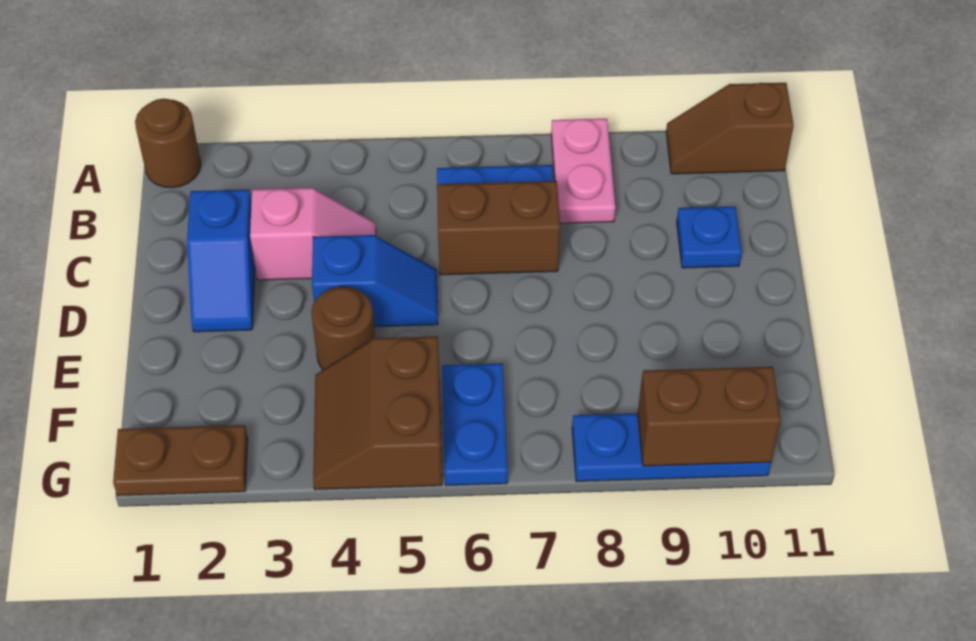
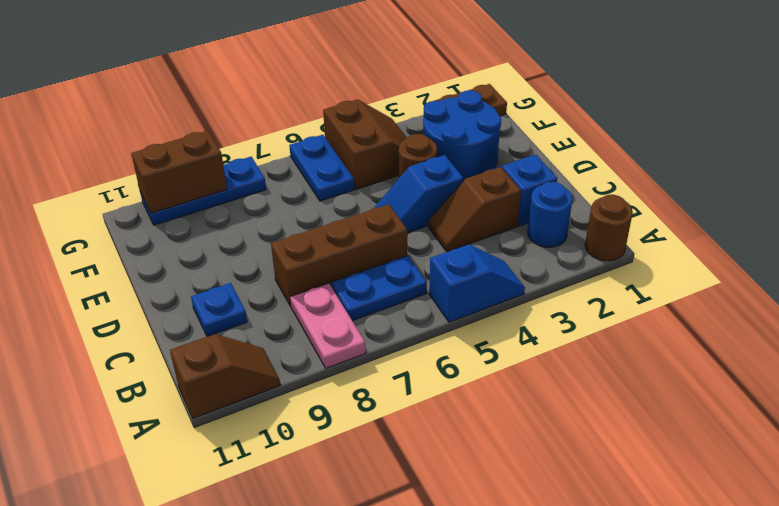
none -> blue slope A4:A5 level 1 top 5
none -> blue round brick B2 level 1
pink slope C3:C4 level 1 top 3 -> brown slope C3:C4 level 1 top 3
brown brick C6:C7 level 1 -> brown brick C6:C8 level 1
none -> blue round brick E2:F3 level 1

